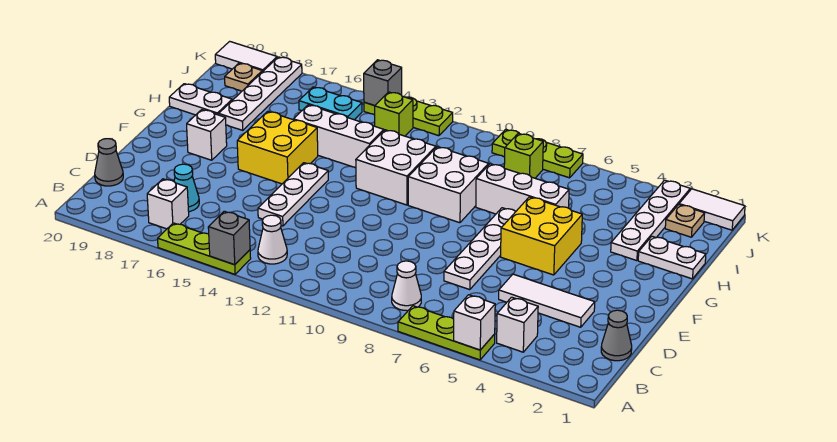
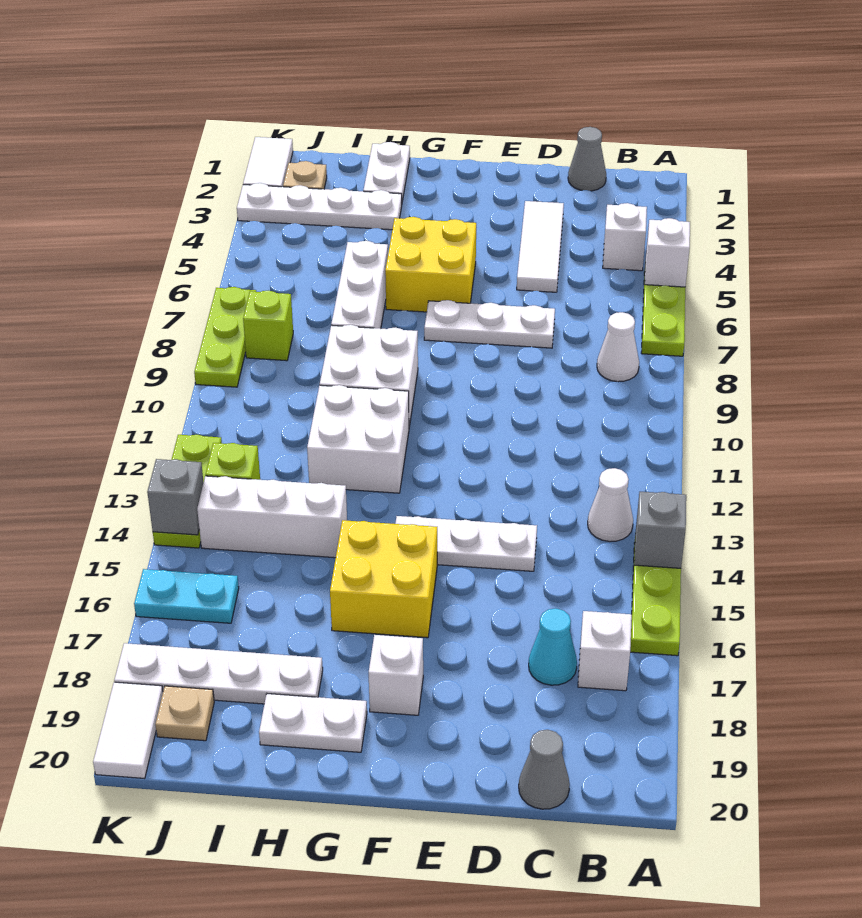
white plate D7:G7 level 1 -> white plate D7:F7 level 1
white brick H13:H15 level 1 -> white brick H14:J14 level 1
white plate H19:H20 level 1 -> white plate G19:H19 level 1
cyan plate J15:J16 level 1 -> cyan plate J16:K16 level 1

